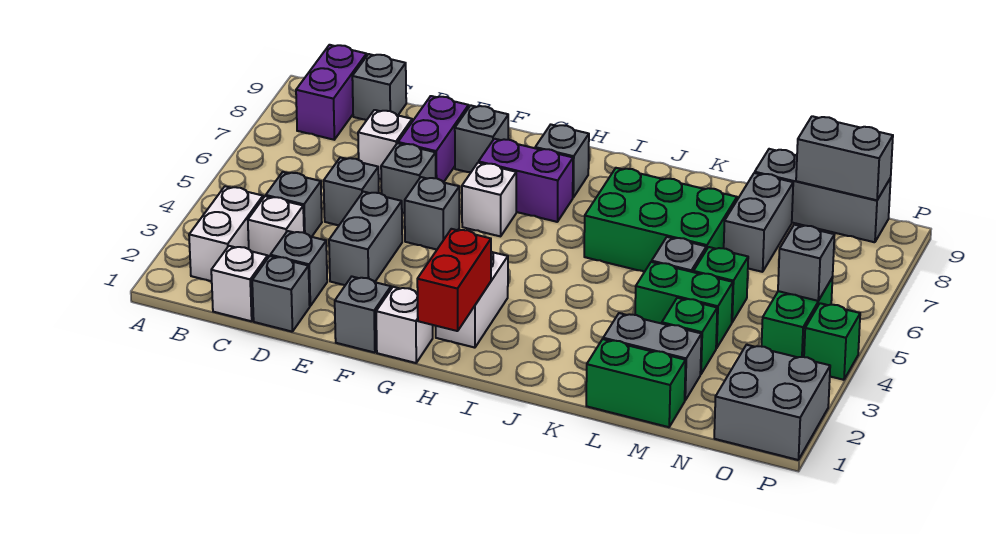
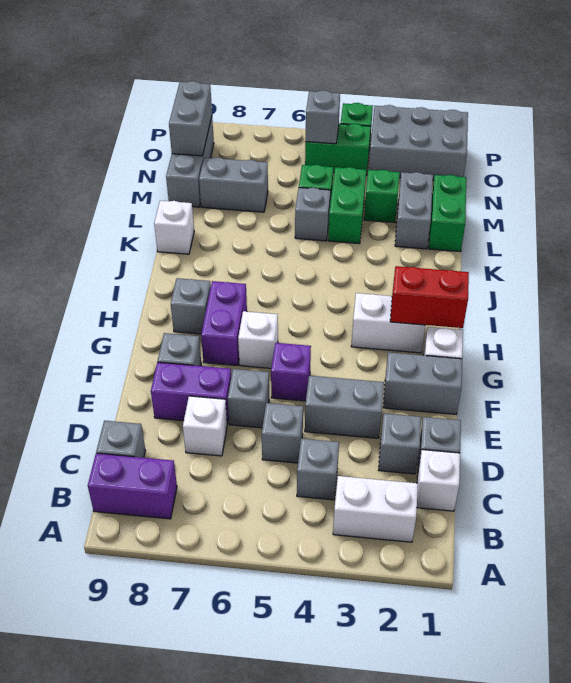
white brick C3 level 1 -> white brick K9 level 1
grey brick F1 level 1 -> grey brick F1:F2 level 1
grey brick F5 level 1 -> purple brick F5 level 1
green brick J6:L7 level 1 -> none
grey brick O1:P2 level 1 -> grey brick O1:P3 level 1

